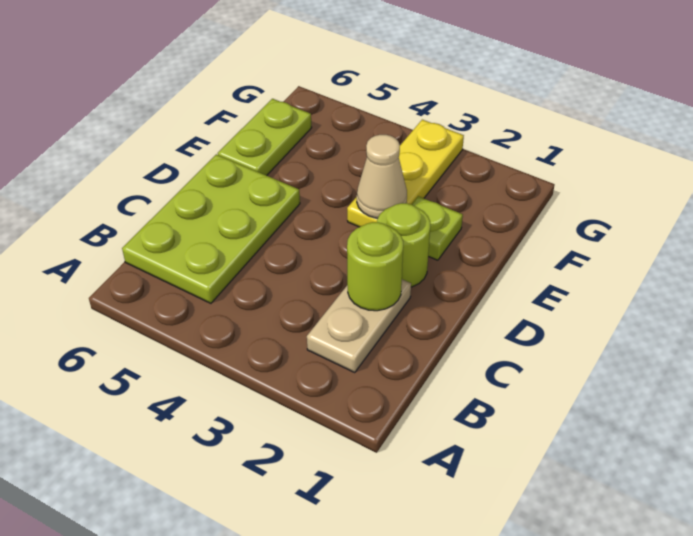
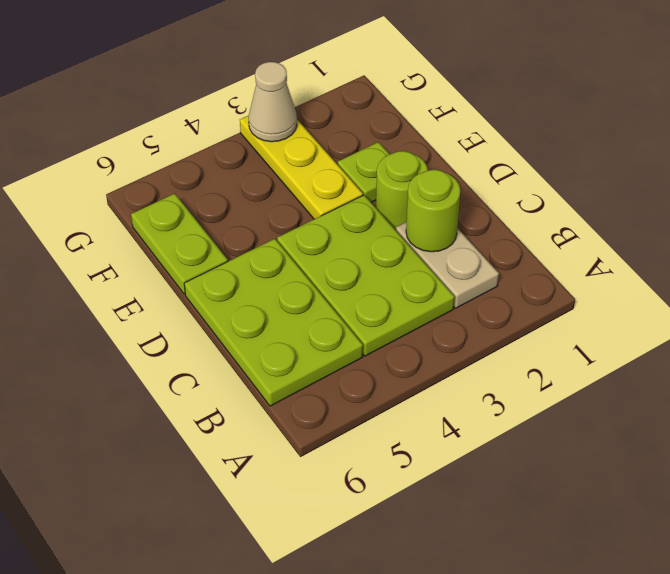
none -> lime plate B3:D4 level 1
tan cone E3 level 2 -> tan cone G3 level 2

